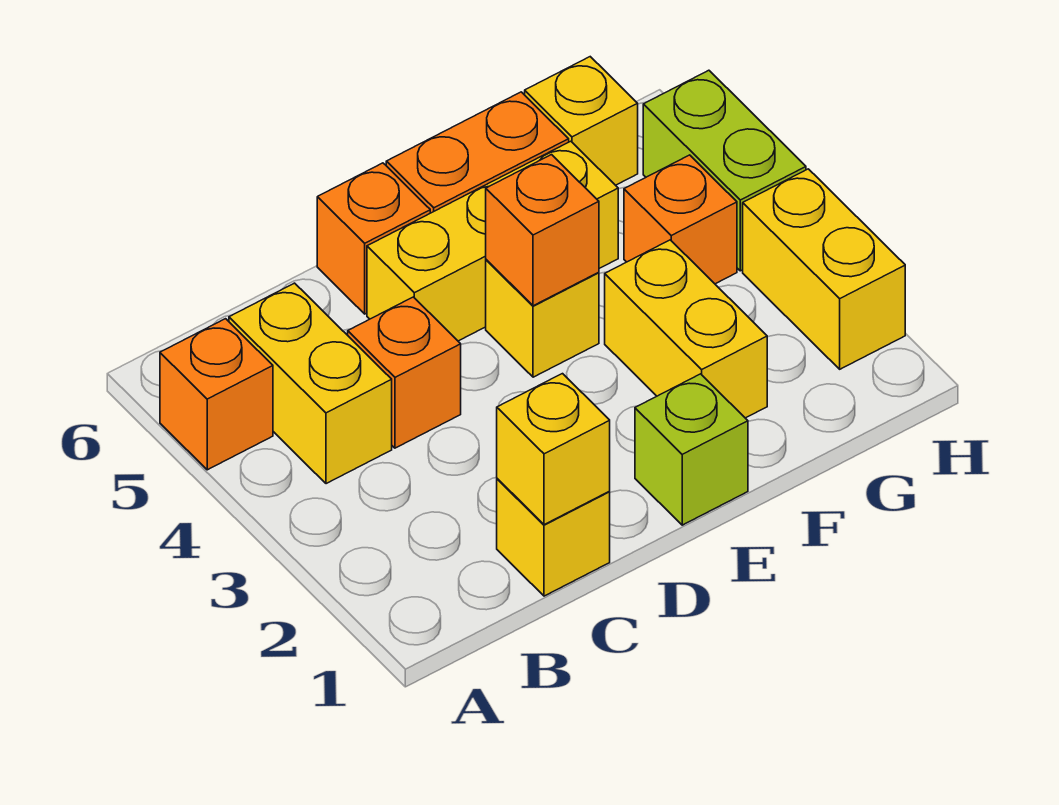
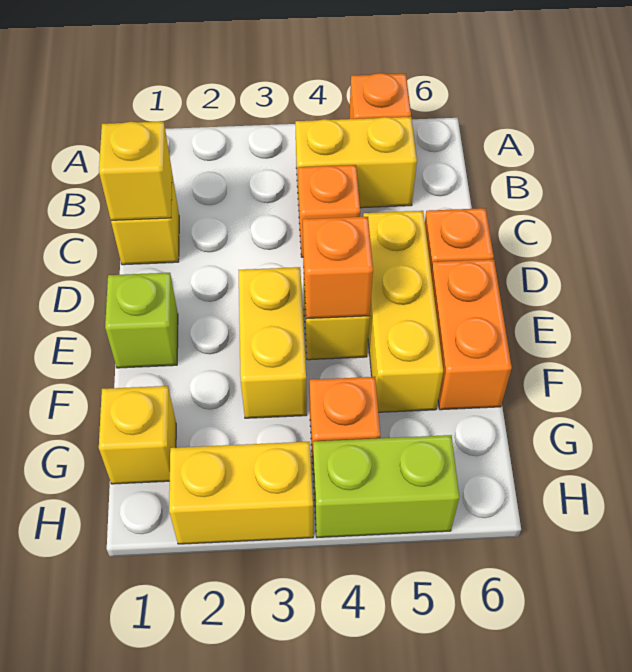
yellow brick F2:F3 level 1 -> yellow brick E3:F3 level 1
yellow brick G6 level 1 -> yellow brick G1 level 1

